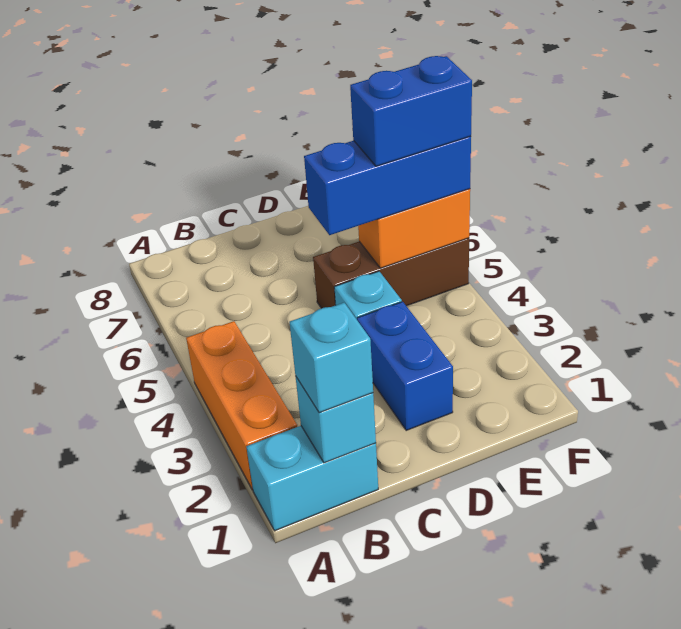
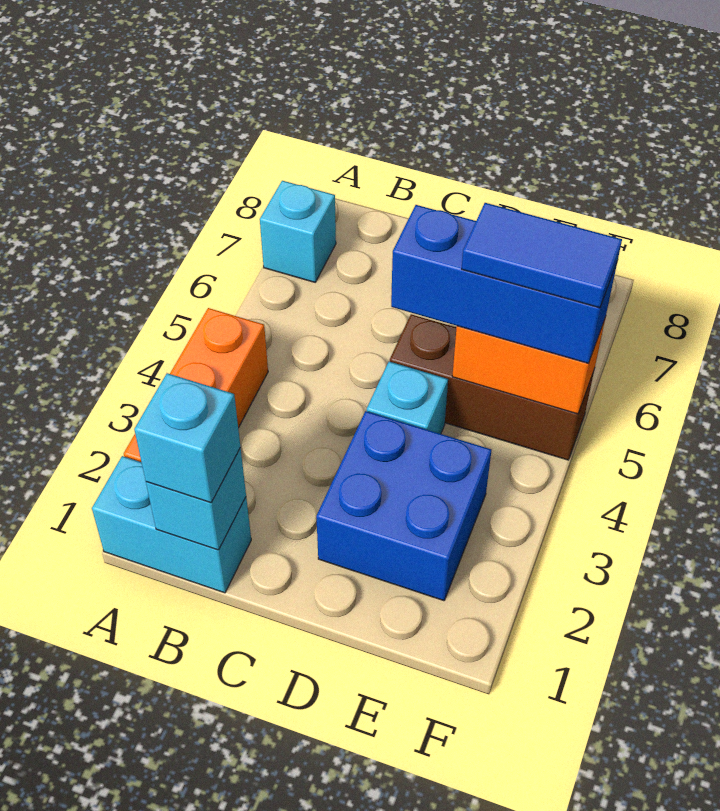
none -> cyan brick A7 level 1
blue brick D2:D3 level 1 -> blue brick D2:E3 level 1
blue brick E5:F5 level 4 -> blue tile E5:F5 level 4

